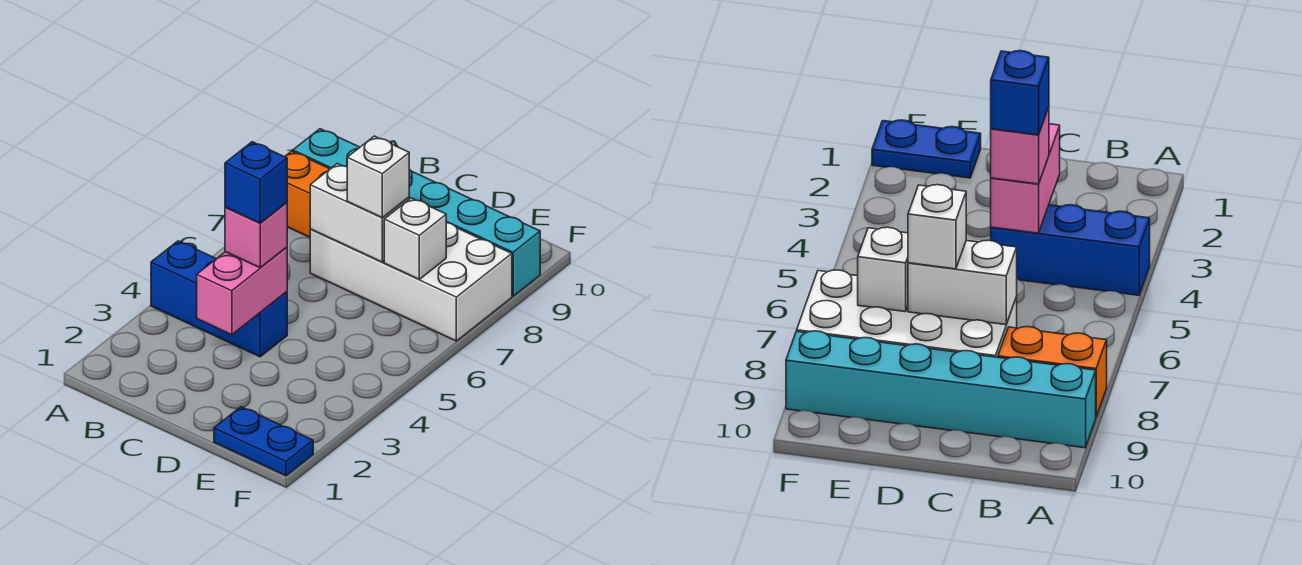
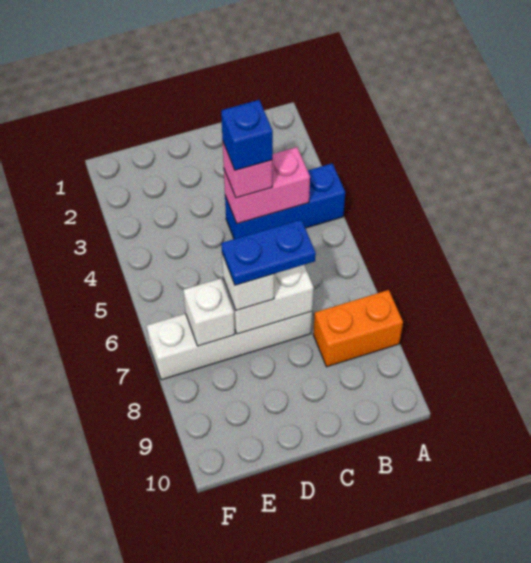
cyan brick A9:F9 level 1 -> none
pink brick C3:C4 level 2 -> pink brick B4:C4 level 2
white brick C7:F8 level 1 -> white brick C7:F7 level 1
blue plate E1:F1 level 1 -> blue plate C7:D7 level 4

